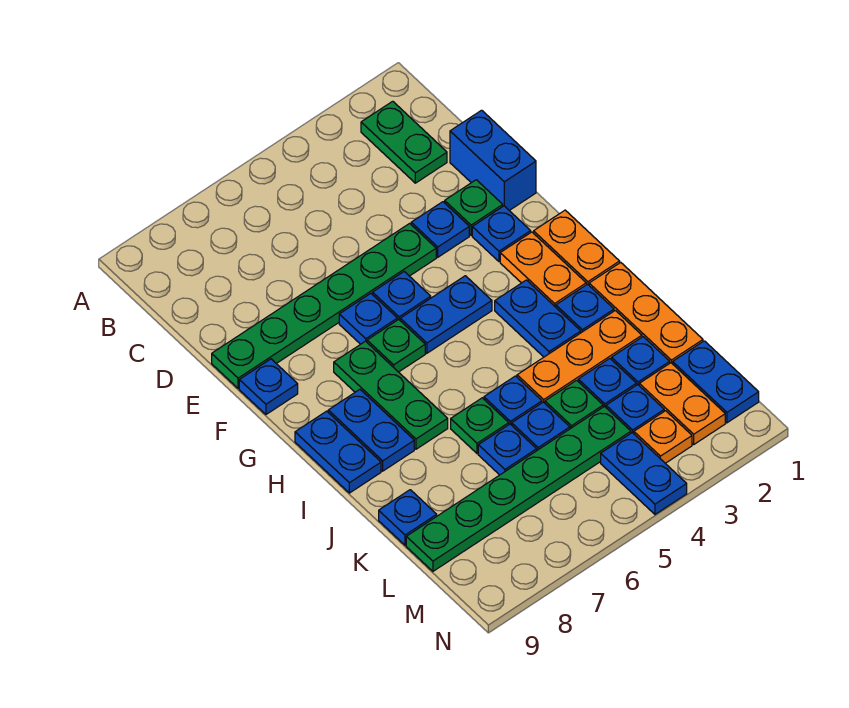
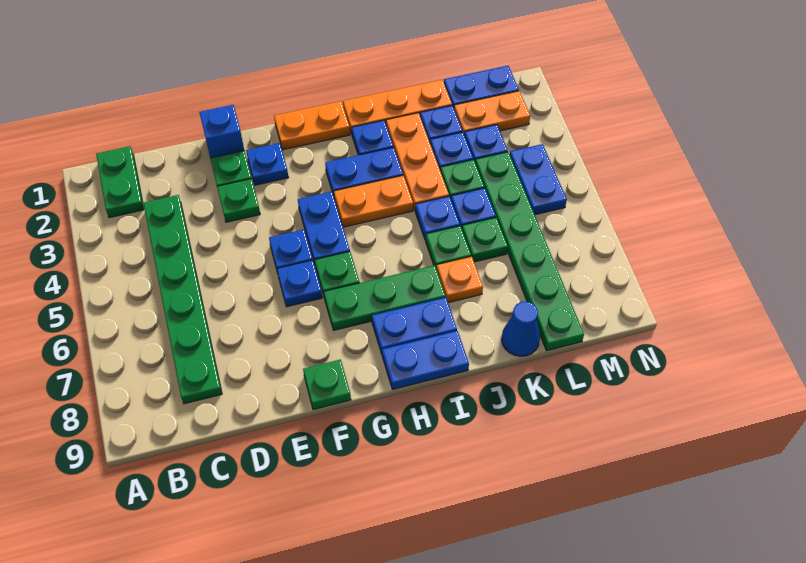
green plate B2:C2 level 1 -> green plate B1:B2 level 1
blue brick D1:E1 level 1 -> blue brick E1 level 1
blue plate E3 level 1 -> green plate E3 level 1
green plate E4:E9 level 1 -> green plate C3:C8 level 1
blue plate F9 level 1 -> green plate F9 level 1
orange plate G2:H2 level 1 -> orange plate H4:I4 level 1
blue plate K6 level 1 -> green plate K6 level 1
blue plate K9 level 1 -> blue cone K9 level 1
orange plate M3 level 1 -> orange plate J7 level 1
blue plate M4:N4 level 1 -> blue plate M4:M5 level 1

